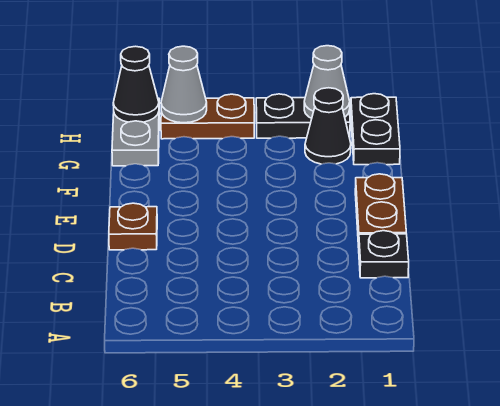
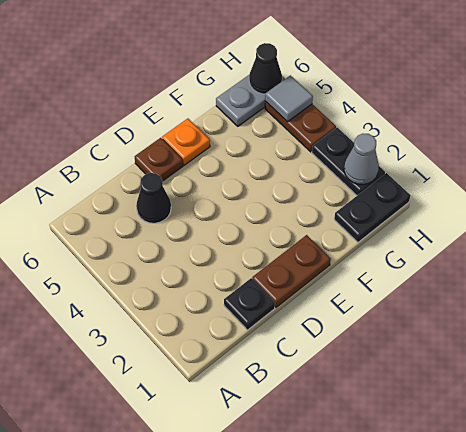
none -> orange plate E6 level 1
black cone G2 level 1 -> black cone C5 level 1
grey cone H5 level 2 -> grey tile H5 level 2

